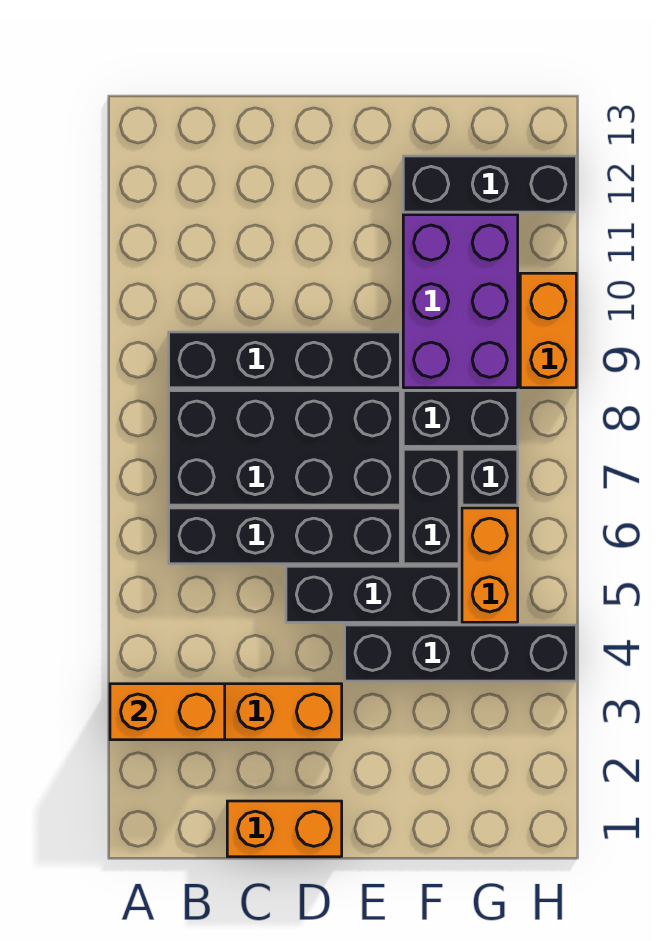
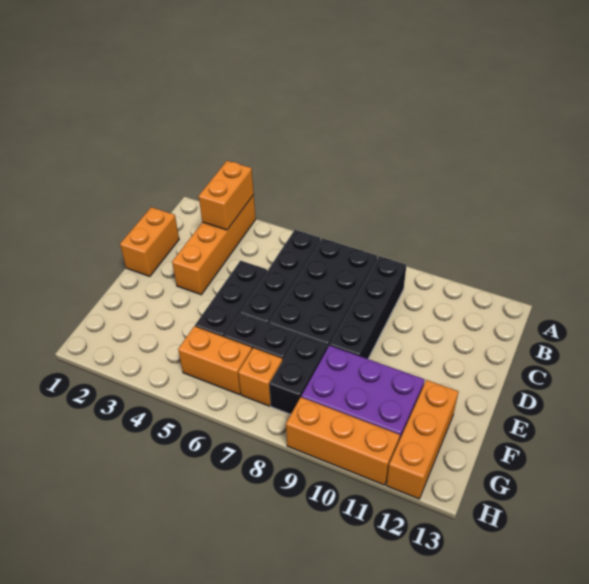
black brick E4:H4 level 1 -> none
black brick F12:H12 level 1 -> orange brick F12:H12 level 1
black brick G7 level 1 -> orange brick G7 level 1
orange brick H9:H10 level 1 -> orange brick H9:H11 level 1

